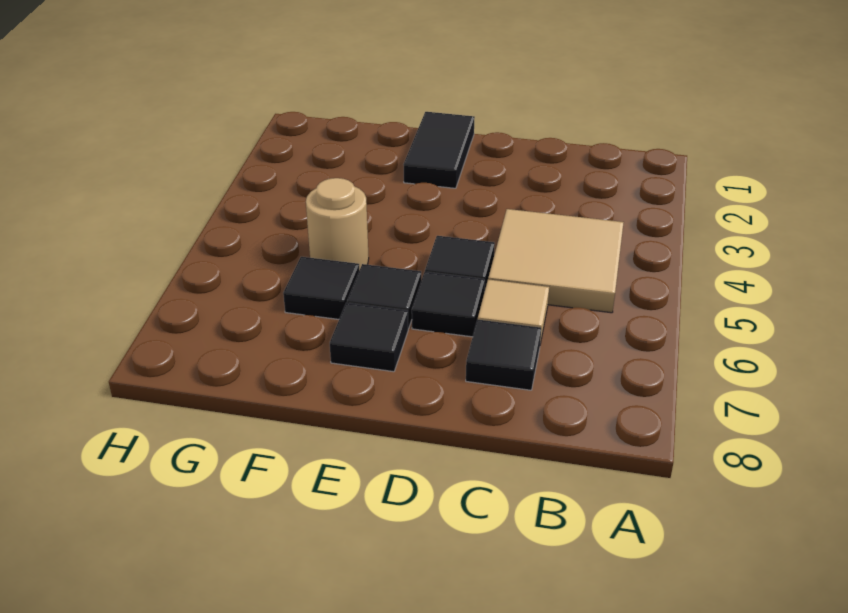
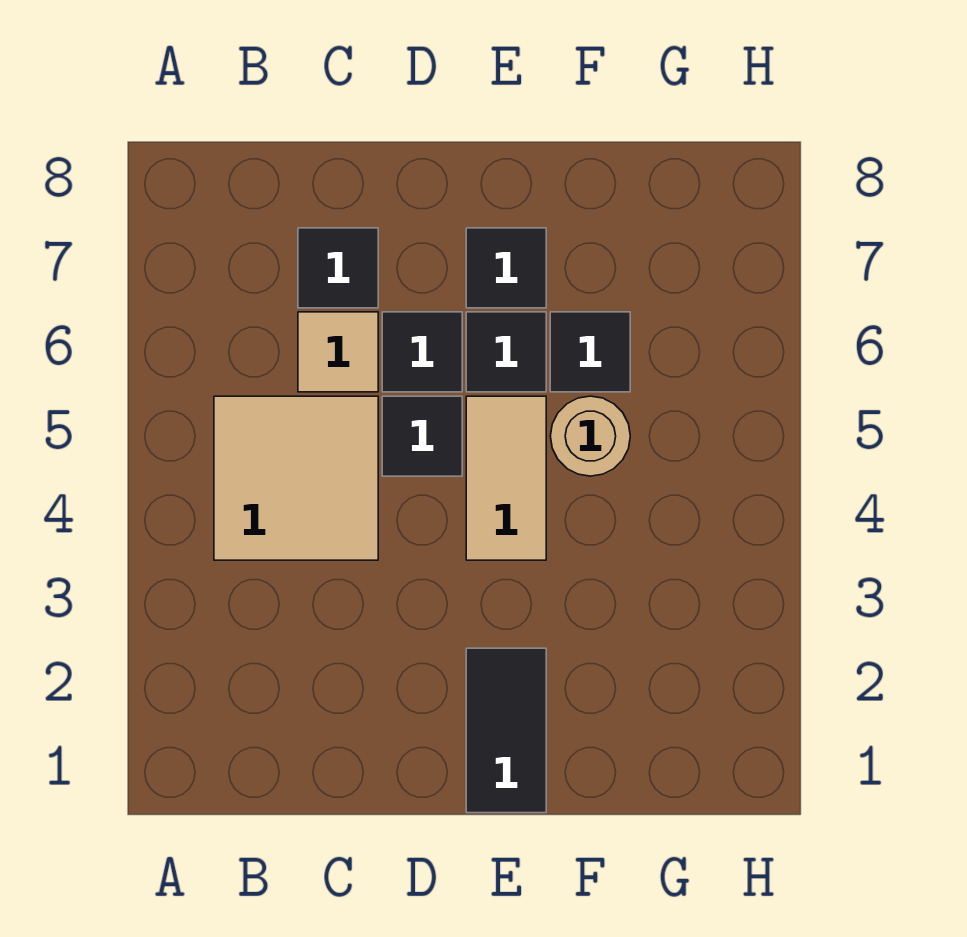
none -> tan tile E4:E5 level 1

